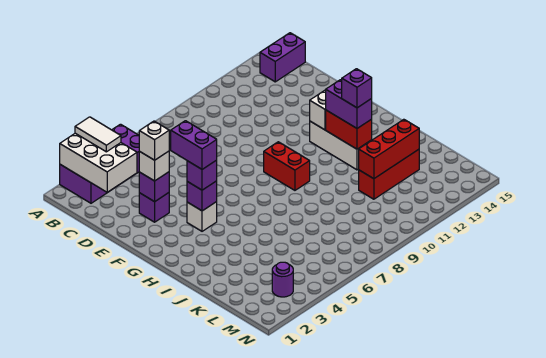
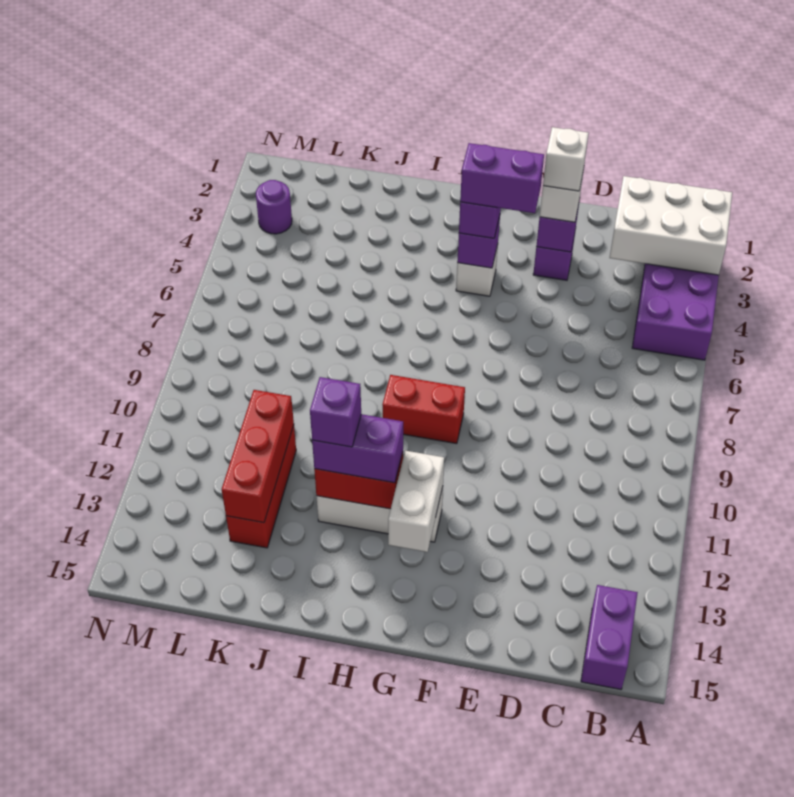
white tile A3:B3 level 3 -> none

